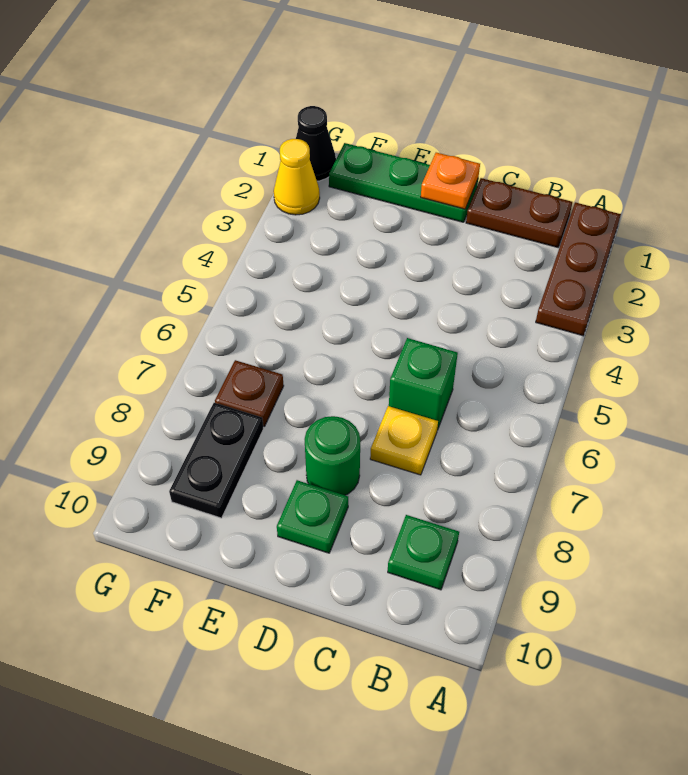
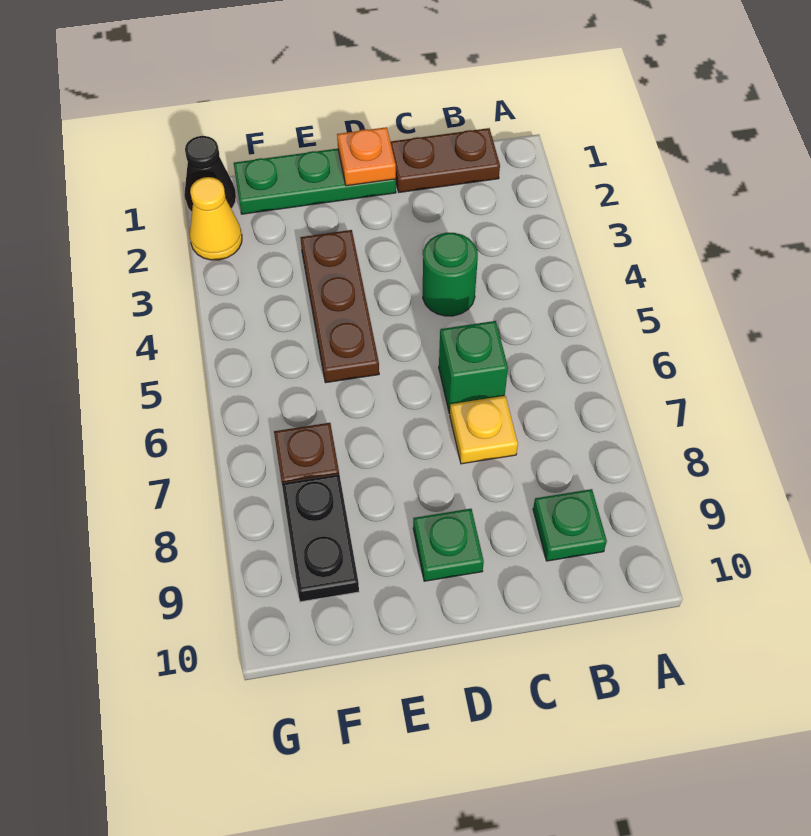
brown plate A1:A3 level 1 -> brown plate E3:E5 level 1
green round brick D8 level 1 -> green round brick C4 level 1

